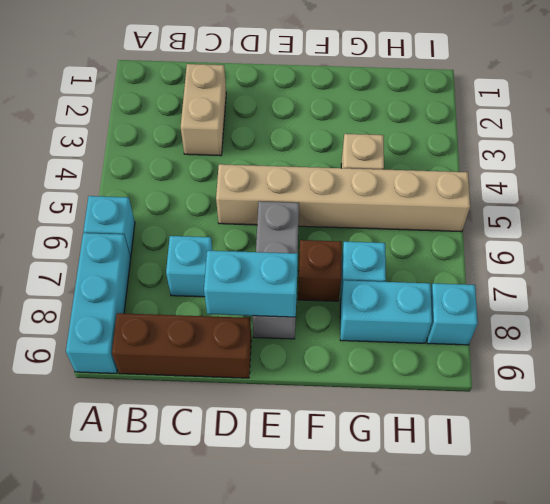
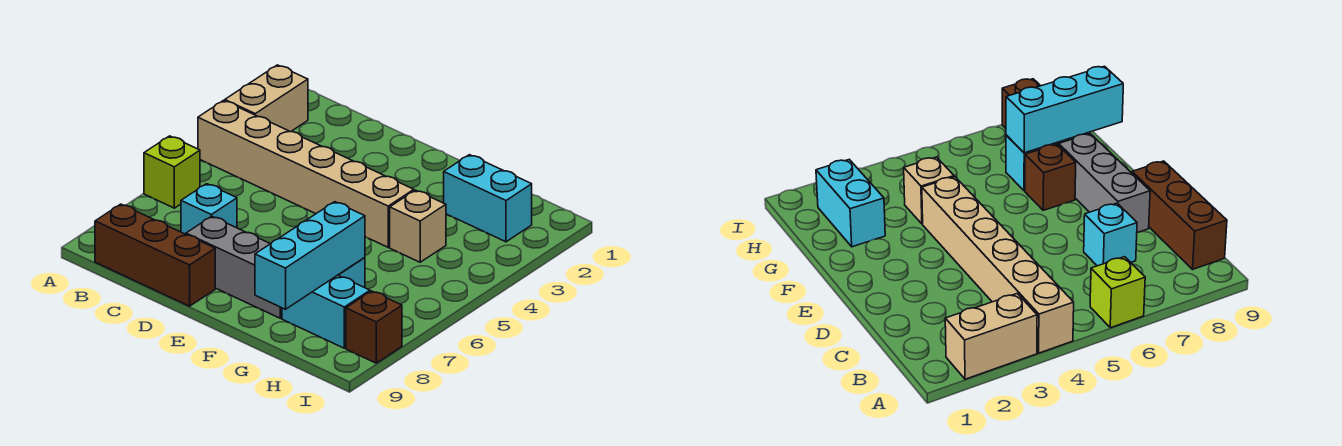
cyan brick A6 level 1 -> lime brick A6 level 1
cyan brick A7:A9 level 1 -> cyan brick G7:G9 level 2
tan brick C2:C3 level 1 -> tan brick A2:A3 level 1
tan brick D5:I5 level 1 -> tan brick A4:F4 level 1
cyan brick D8:E8 level 2 -> cyan brick G2:H2 level 1
grey brick E6:E8 level 1 -> grey brick D8:F8 level 1
cyan brick I8 level 1 -> brown brick I8 level 1

